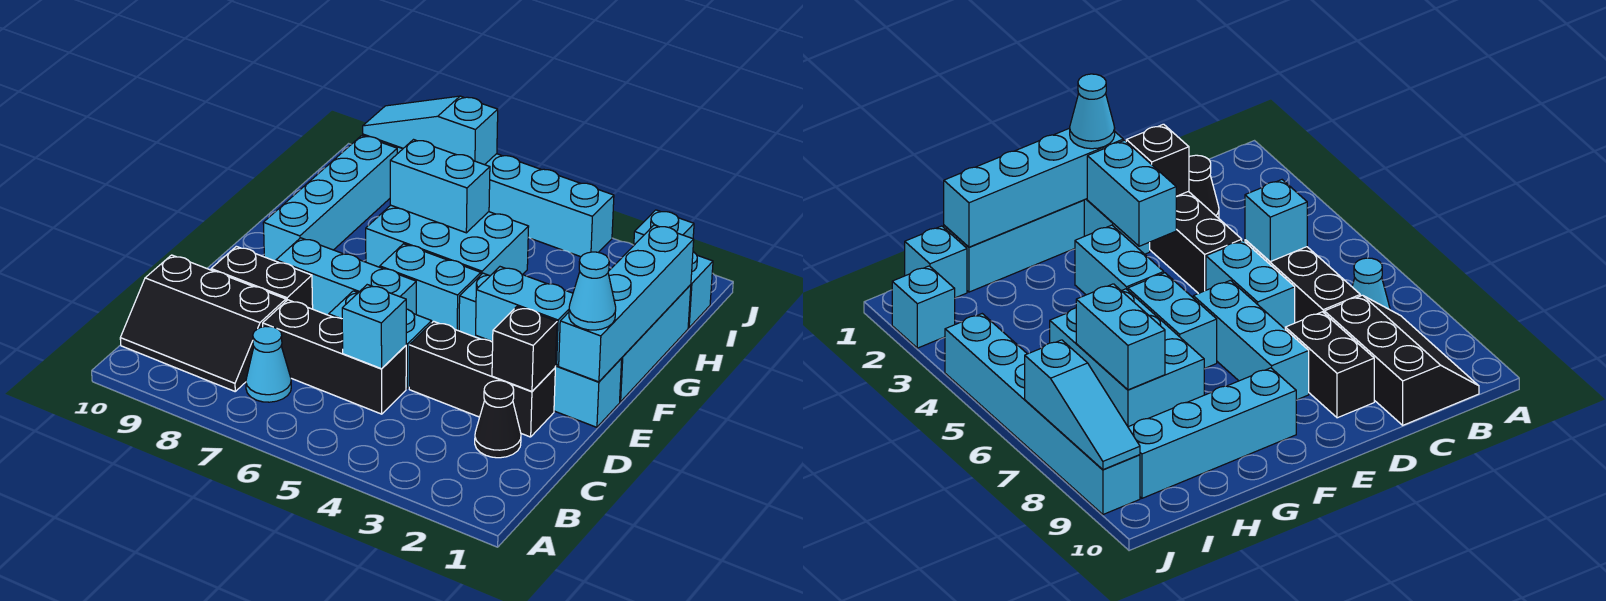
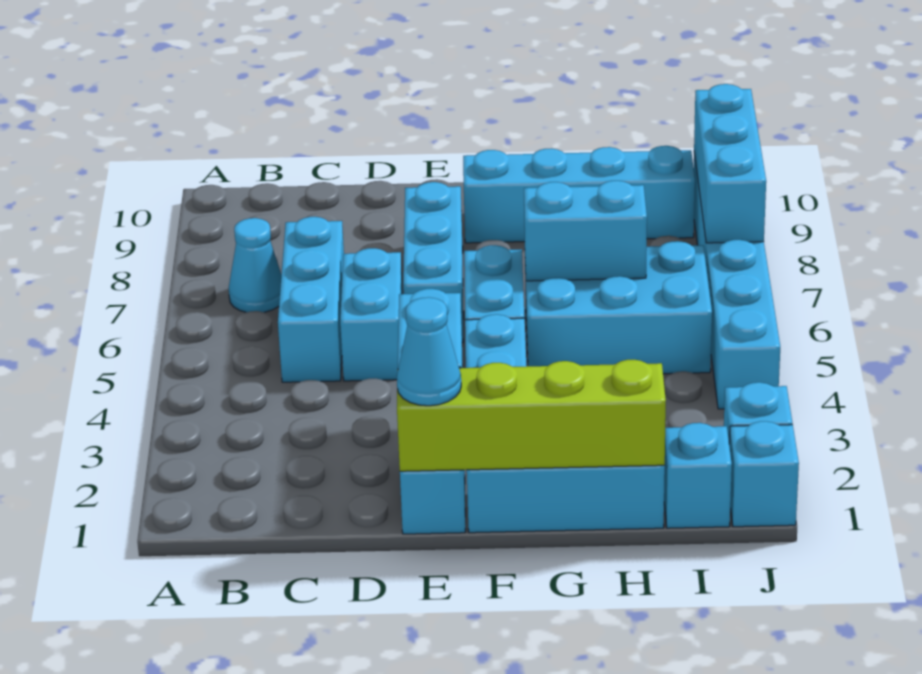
black slope B8:C10 level 1 top C -> none
black cone C2 level 1 -> none
black brick C5:C7 level 1 -> cyan brick C5:C7 level 1
cyan brick C5 level 2 -> cyan brick J1 level 1
black brick D2:D4 level 1 -> none
black brick D2 level 2 -> none
black brick D8:D9 level 1 -> none
cyan brick E1:H1 level 2 -> lime brick E1:H1 level 2
cyan brick G5:H7 level 1 -> cyan brick G5:I6 level 1
cyan brick H6:H7 level 2 -> cyan brick G6:H6 level 2
cyan slope J7:J9 level 2 top 7 -> cyan brick J7:J9 level 2

